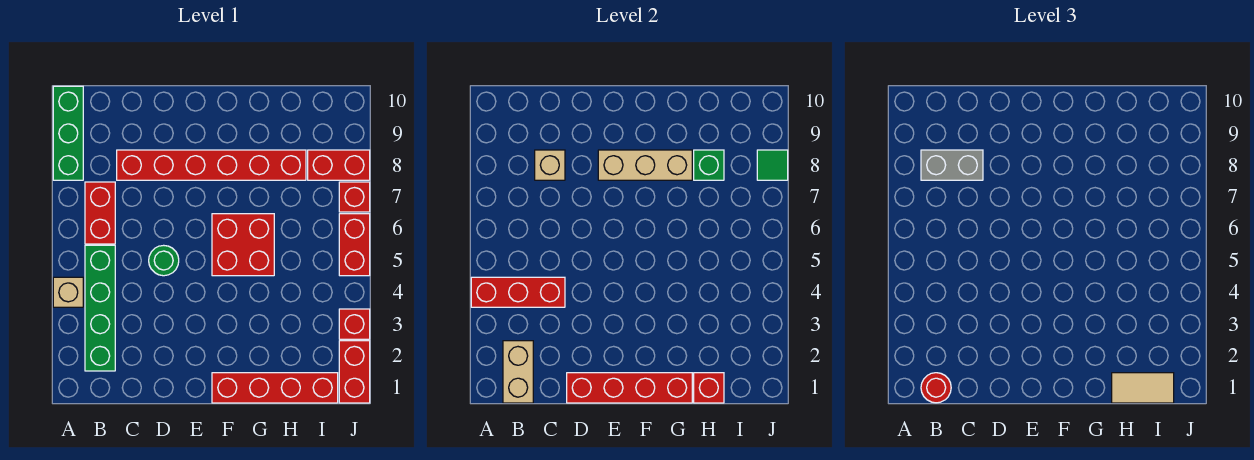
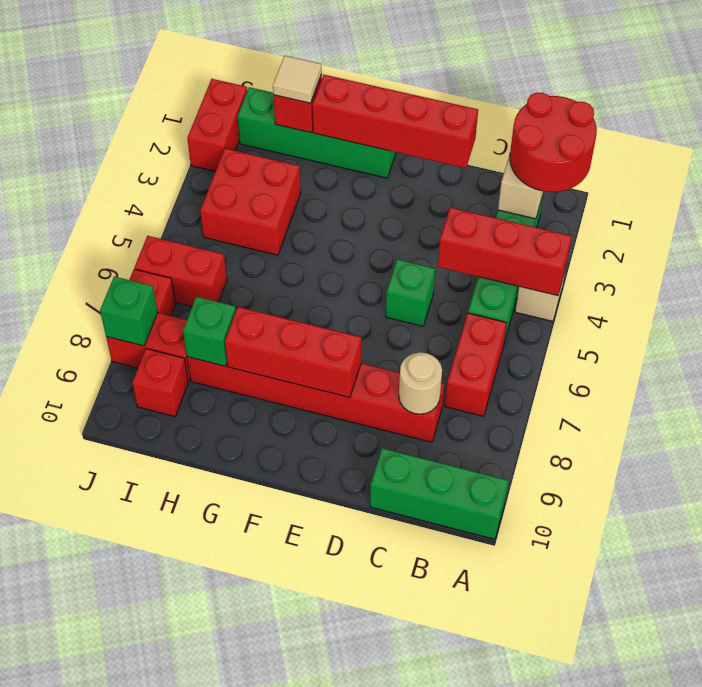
green brick A8:A10 level 1 -> green brick A10:C10 level 1
red round brick B1 level 3 -> red round brick A1:B2 level 3
grey brick B8:C8 level 3 -> none
tan brick C8 level 2 -> tan round brick C8 level 2
green round brick D5 level 1 -> green brick D5 level 1
tan brick E8:G8 level 2 -> red brick E8:G8 level 2
red brick F1:I1 level 1 -> green brick F1:I1 level 1
red brick F5:G6 level 1 -> red brick H3:I4 level 1
tan tile H1:I1 level 3 -> tan tile H1 level 3
red brick J3 level 1 -> red brick I9 level 1
red brick J5:J6 level 1 -> red brick I6:J6 level 1
green tile J8 level 2 -> green brick J8 level 2

